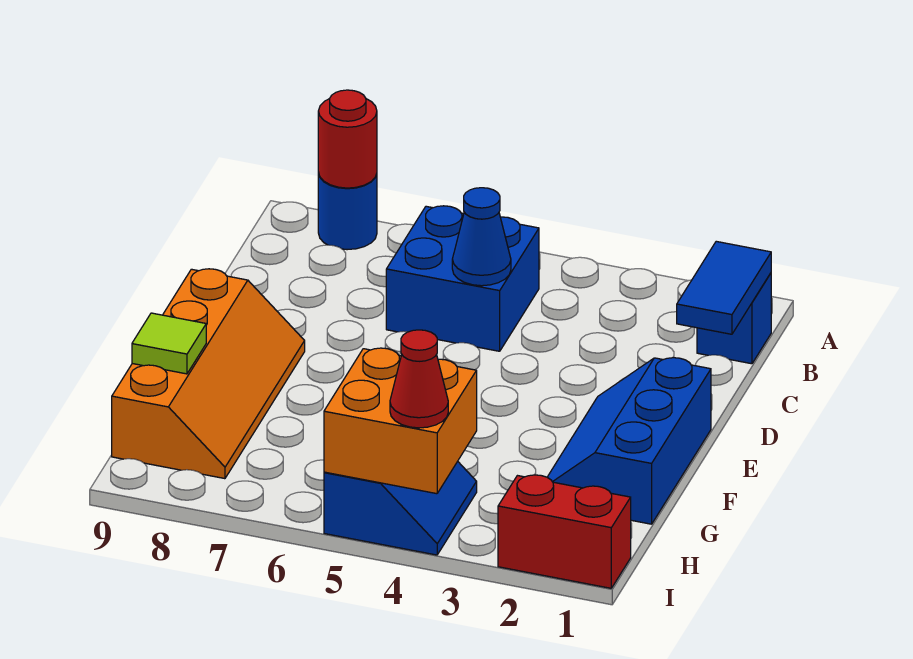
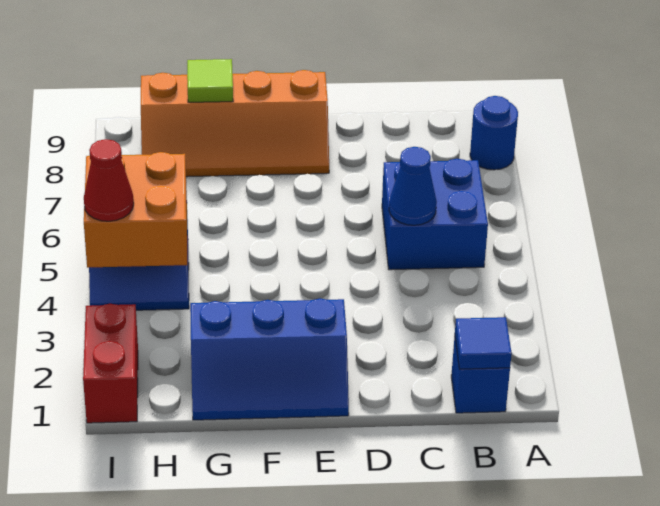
red round brick A8 level 2 -> none
blue tile B1:C1 level 2 -> blue tile B1 level 2
blue slope E1:G2 level 1 top 1 -> blue slope E1:G2 level 1 top 2

